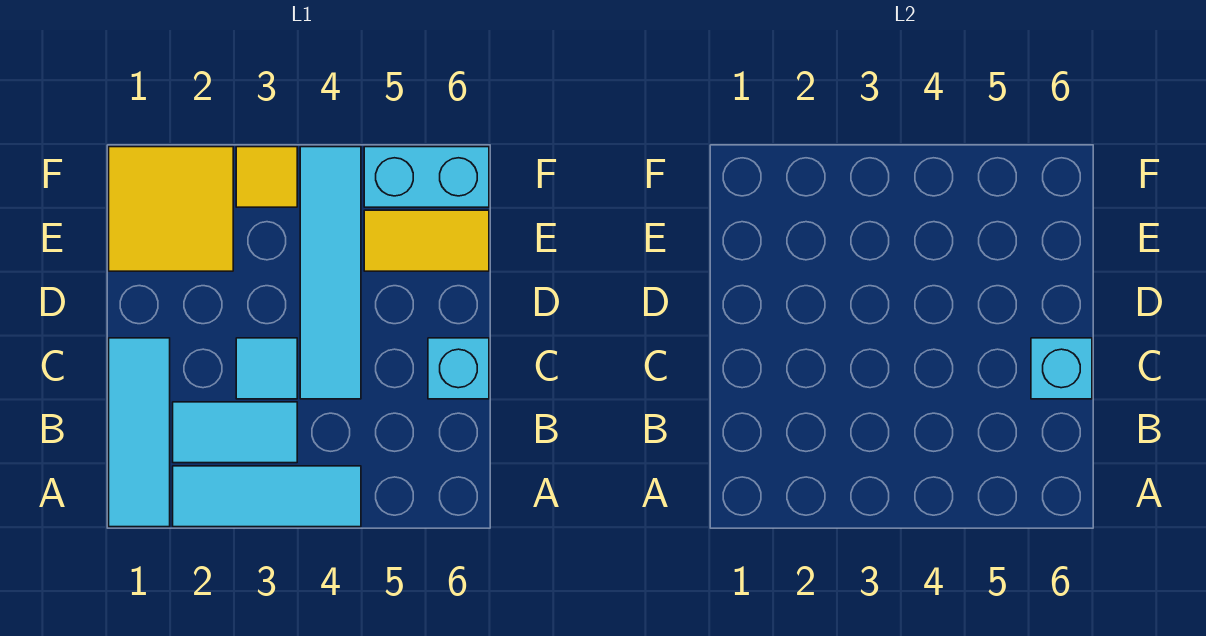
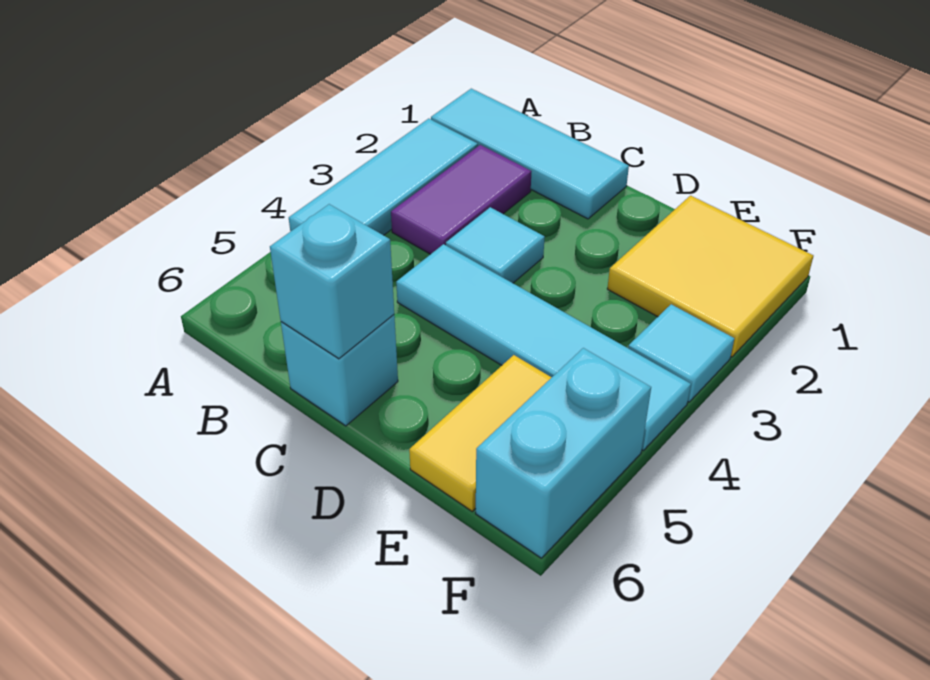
cyan tile B2:B3 level 1 -> purple tile B2:B3 level 1
yellow tile F3 level 1 -> cyan tile F3 level 1

